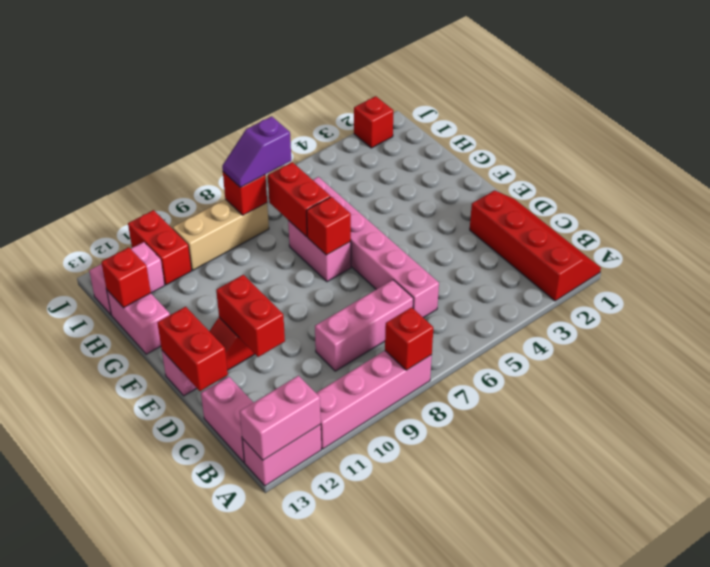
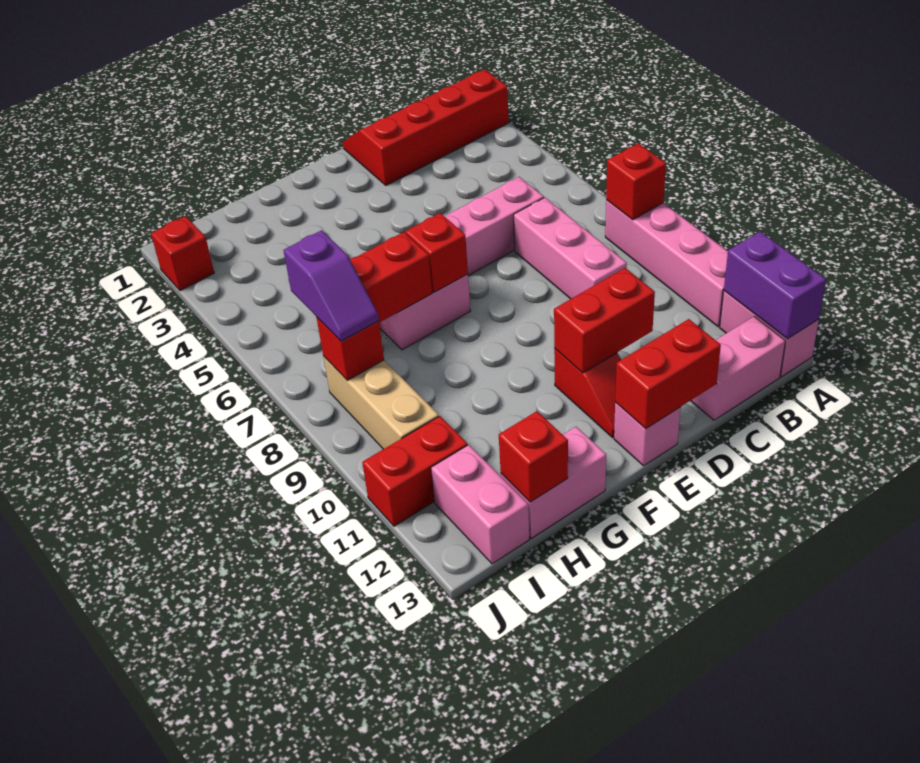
pink brick A12:A13 level 2 -> purple brick A12:A13 level 2

